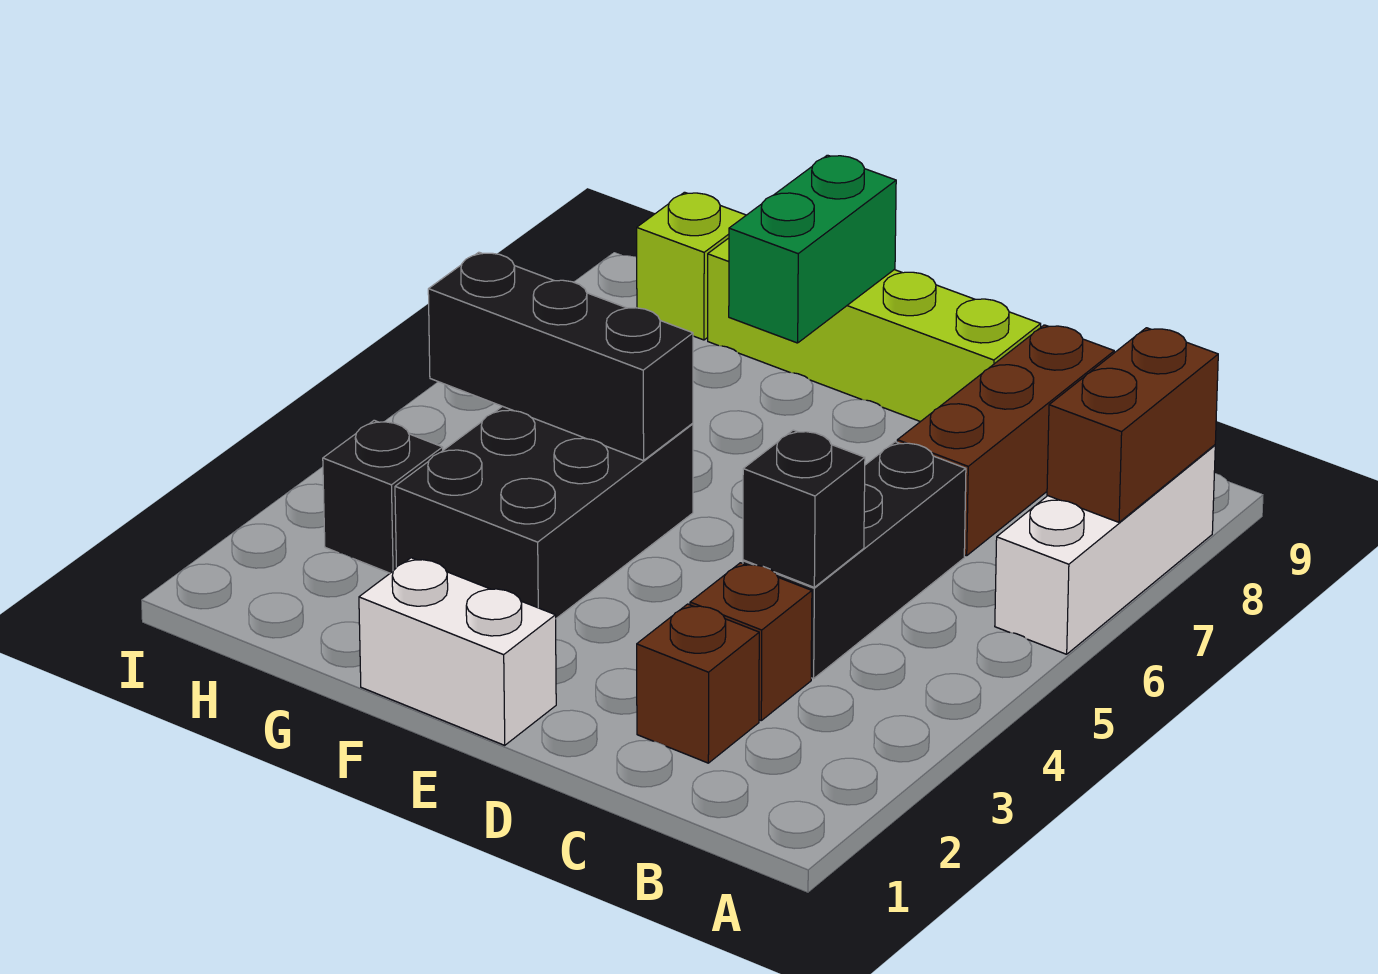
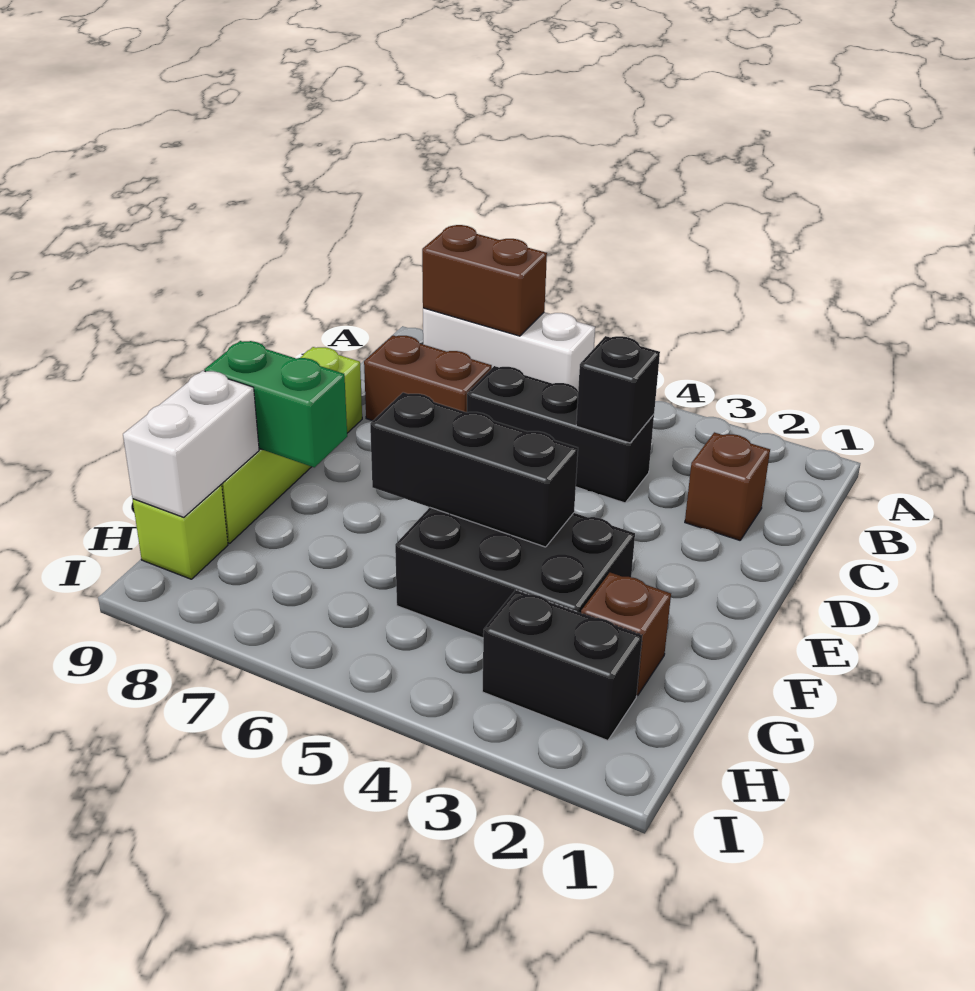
brown brick C3 level 1 -> brown brick G2 level 1
brown brick C7:C9 level 1 -> brown brick C7:C8 level 1
white brick E1:F1 level 1 -> white brick G9:H9 level 2
black brick F5:H5 level 2 -> black brick F4:F6 level 2
black brick H3 level 1 -> black brick H2:H3 level 1

